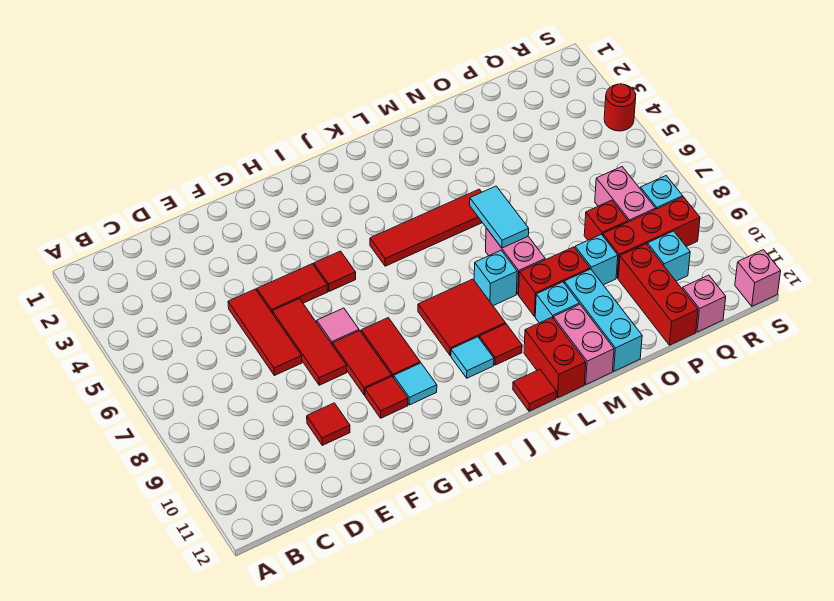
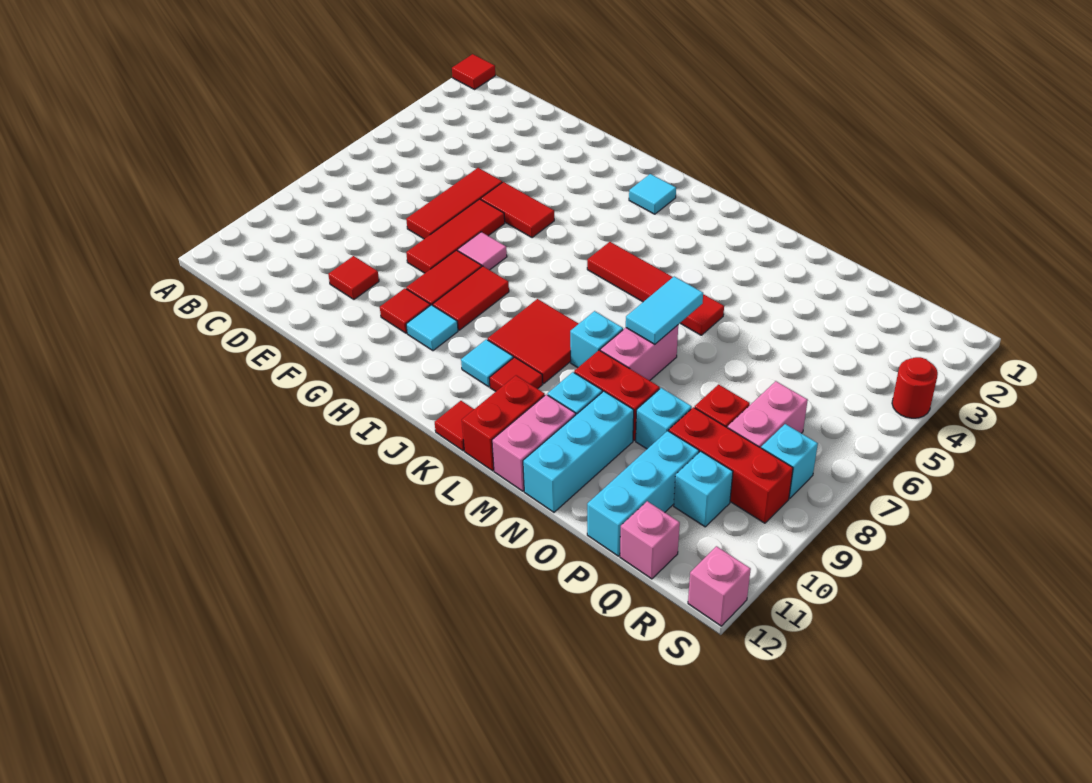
red tile H5 level 1 -> red tile A1 level 1
none -> cyan tile I2 level 1
red brick P10:P12 level 1 -> cyan brick P10:P12 level 1

